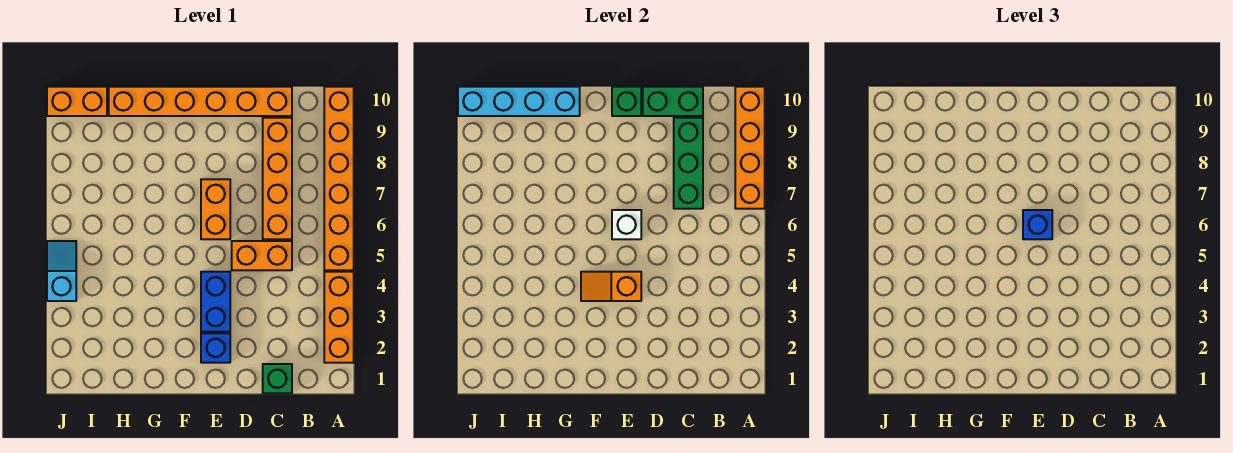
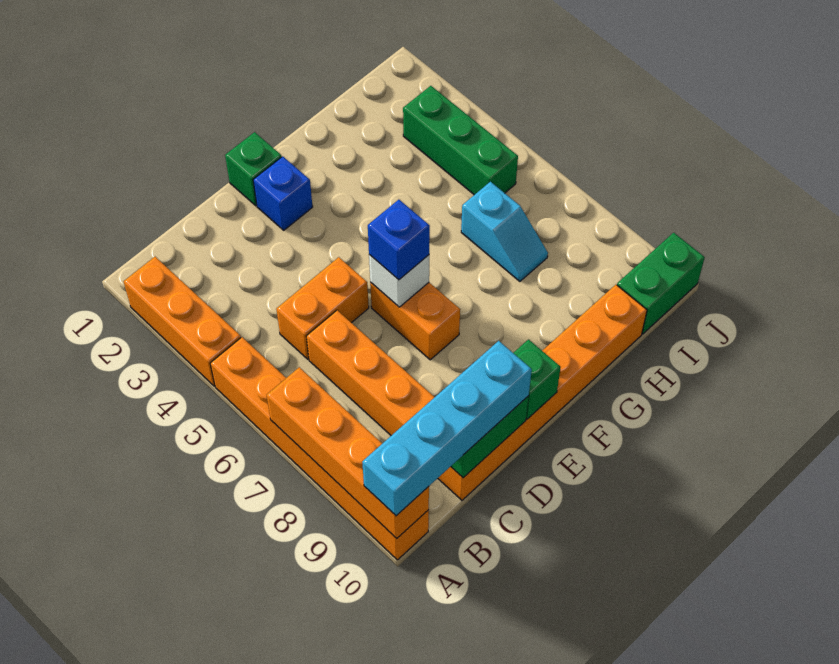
green brick C1 level 1 -> green brick E1 level 1
green brick C7:C9 level 2 -> green brick I3:I5 level 1
blue brick E3:E4 level 1 -> none
orange slope E4:F4 level 2 top E -> none
cyan brick G10:J10 level 2 -> cyan brick A10:D10 level 3
orange brick I10:J10 level 1 -> green brick I10:J10 level 1
cyan slope J4:J5 level 1 top 4 -> cyan slope H6:H7 level 1 top 6

